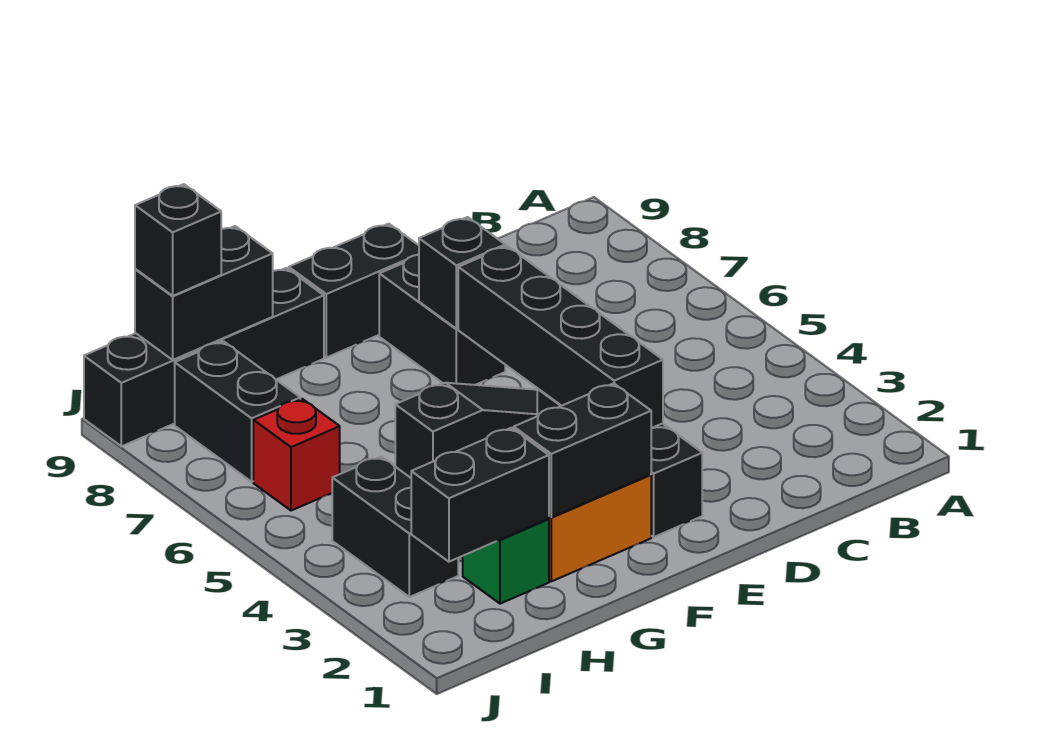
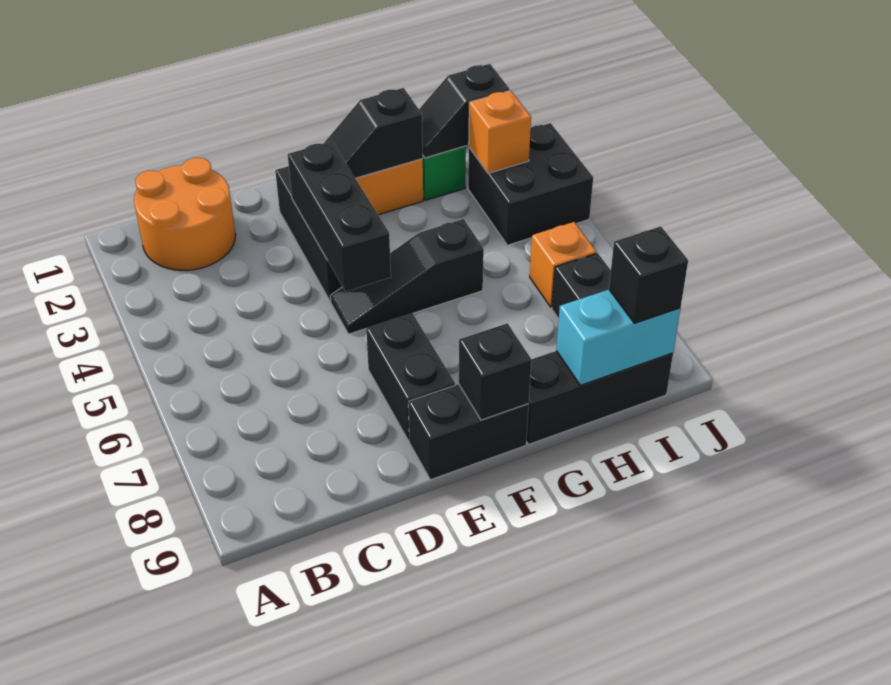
none -> orange round brick B1:C2 level 1
black brick E3:E6 level 2 -> black brick E3:E5 level 2
black brick E7 level 2 -> black brick F9 level 2
black brick F2:G2 level 2 -> black slope F2:G2 level 2 top G
black brick G9:J9 level 1 -> black brick G9:I9 level 1
black brick H2:I2 level 2 -> black slope H2:I2 level 2 top I
black brick H9:I9 level 2 -> cyan brick H9:I9 level 2
black brick I3:I4 level 1 -> black brick I3:J4 level 1
none -> orange brick I3 level 2
red brick I6 level 1 -> orange brick I6 level 1

